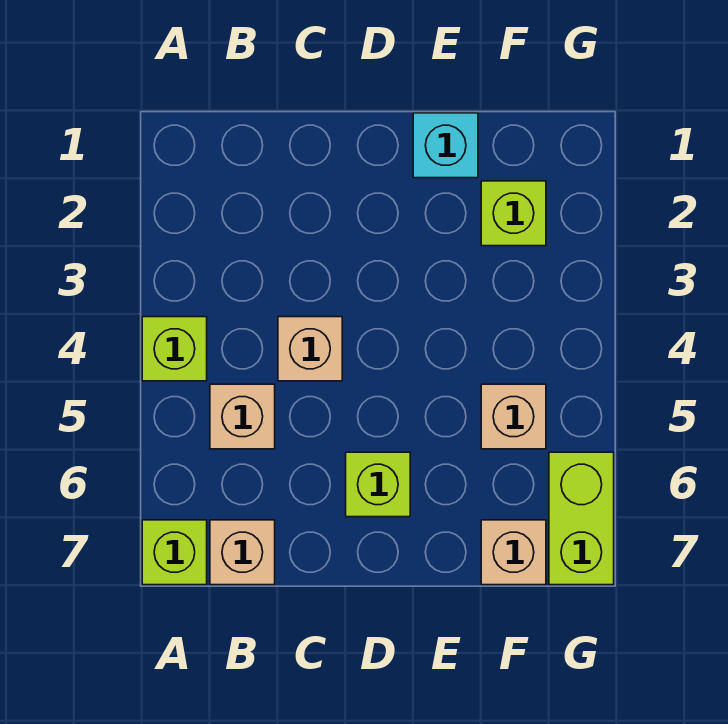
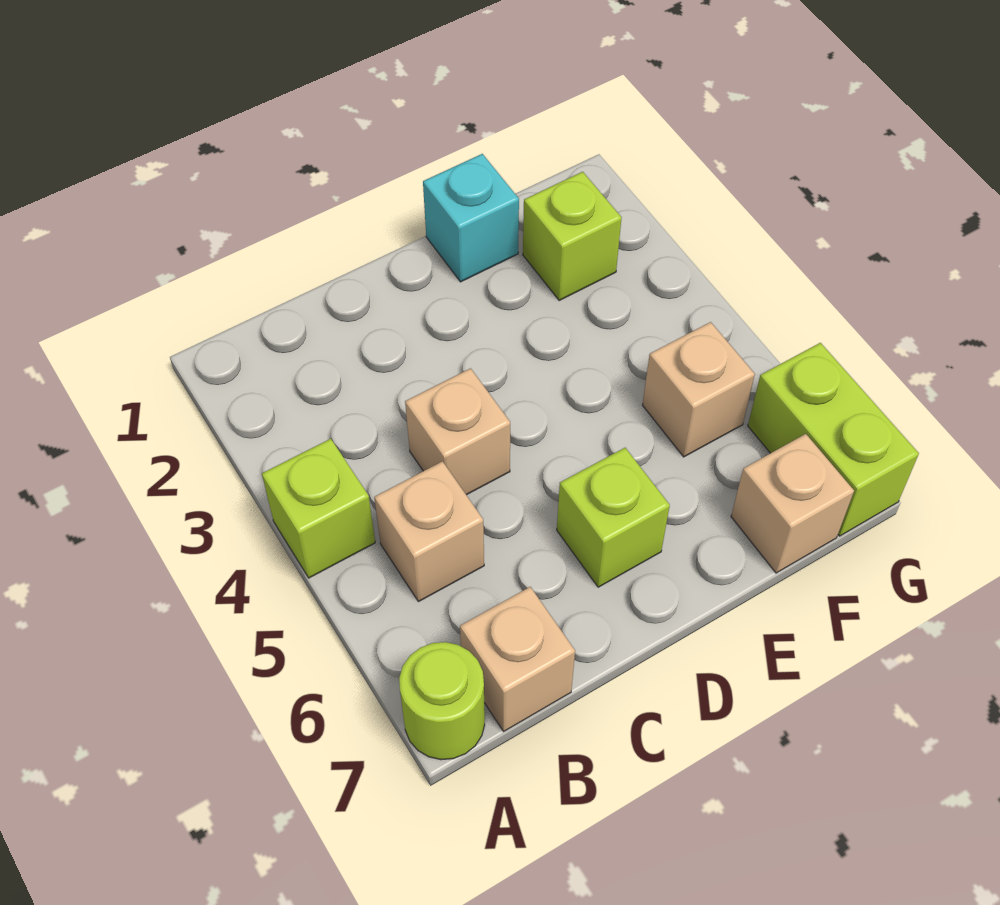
lime brick A7 level 1 -> lime round brick A7 level 1

